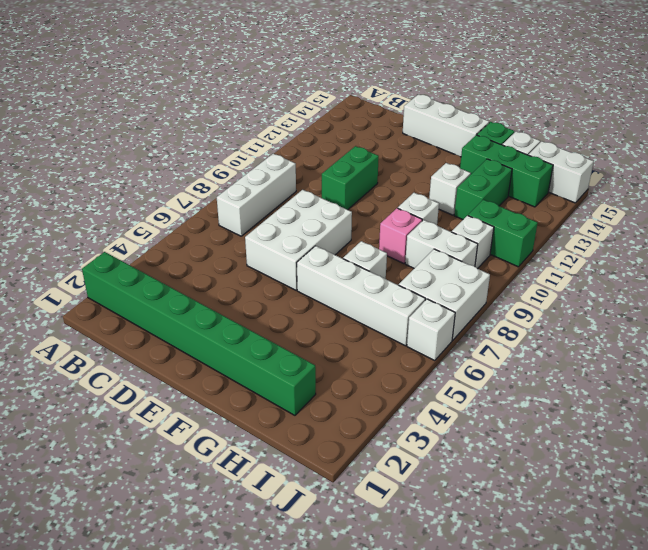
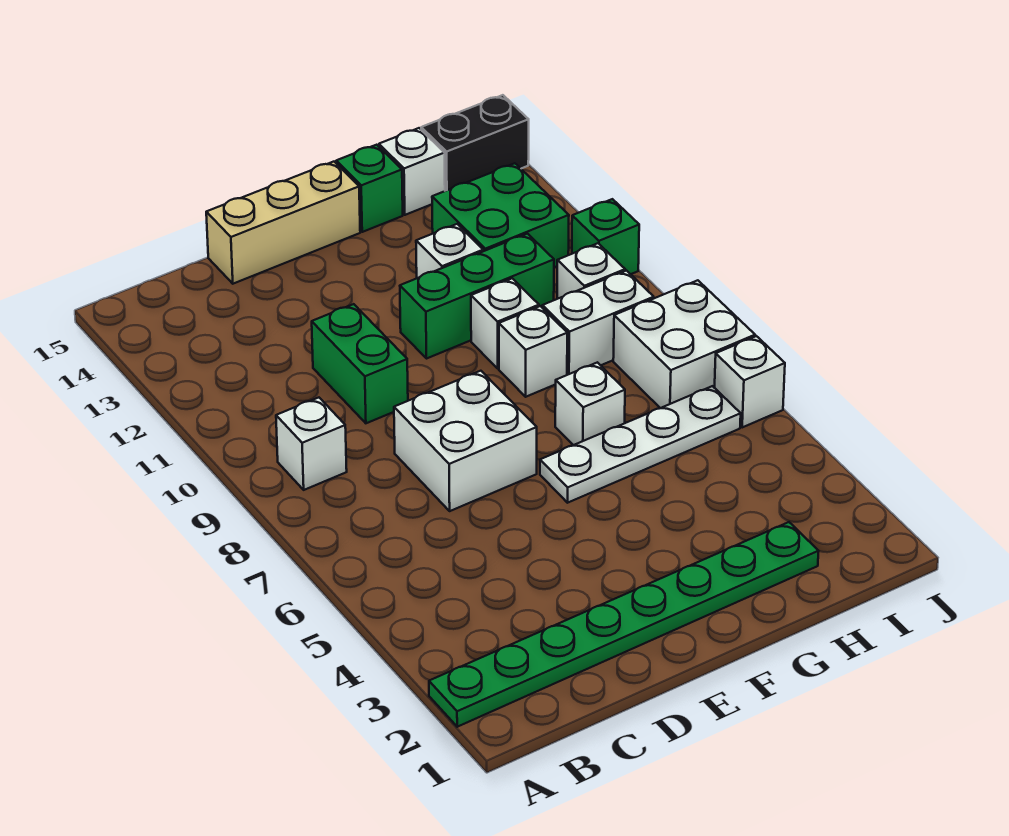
green brick A2:H2 level 1 -> green plate A2:H2 level 1
white brick B7:B9 level 1 -> white brick B9 level 1
white brick D6:E8 level 1 -> white brick D7:E8 level 1
white brick D15:F15 level 1 -> tan brick D15:F15 level 1
white brick F6:I6 level 1 -> white plate F6:I6 level 1
pink brick G9 level 1 -> white brick G9 level 1
green brick G14:I14 level 1 -> green brick F11:H11 level 1
green brick H12:H13 level 1 -> green brick H12:I13 level 1
green brick I11:J11 level 1 -> green brick J11 level 1
white brick I15:J15 level 1 -> black brick I15:J15 level 1

